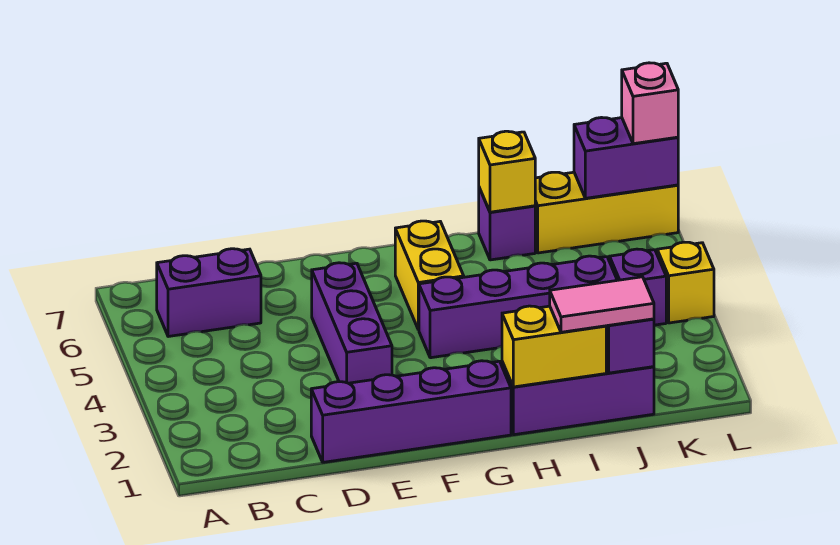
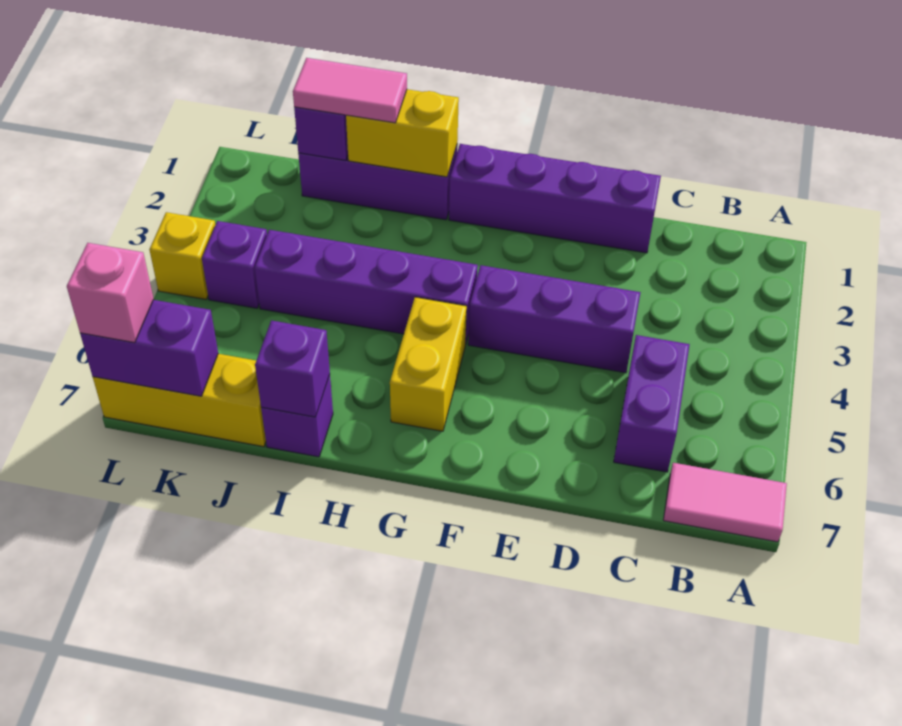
none -> pink tile A7:B7 level 1
purple brick B6:C6 level 1 -> purple brick C5:C6 level 1
purple brick E3:E5 level 1 -> purple brick D4:F4 level 1
yellow brick I7 level 2 -> purple brick I7 level 2

